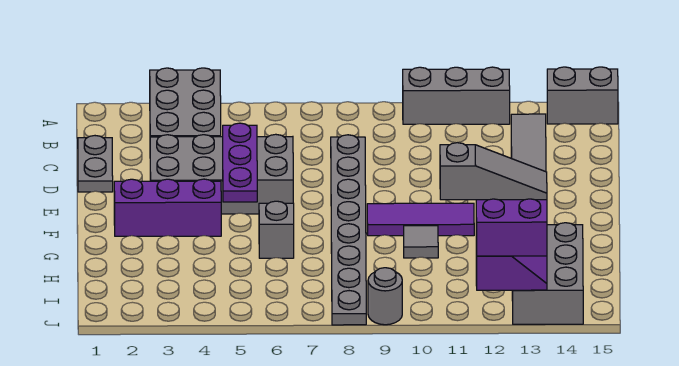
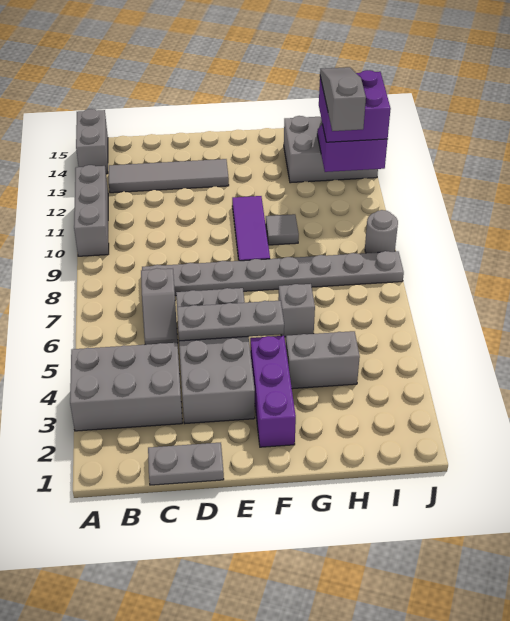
none -> grey slope C6:C7 level 1 top 7
purple plate D5:F5 level 2 -> grey plate D5:F5 level 2
none -> grey brick G4:H4 level 1

